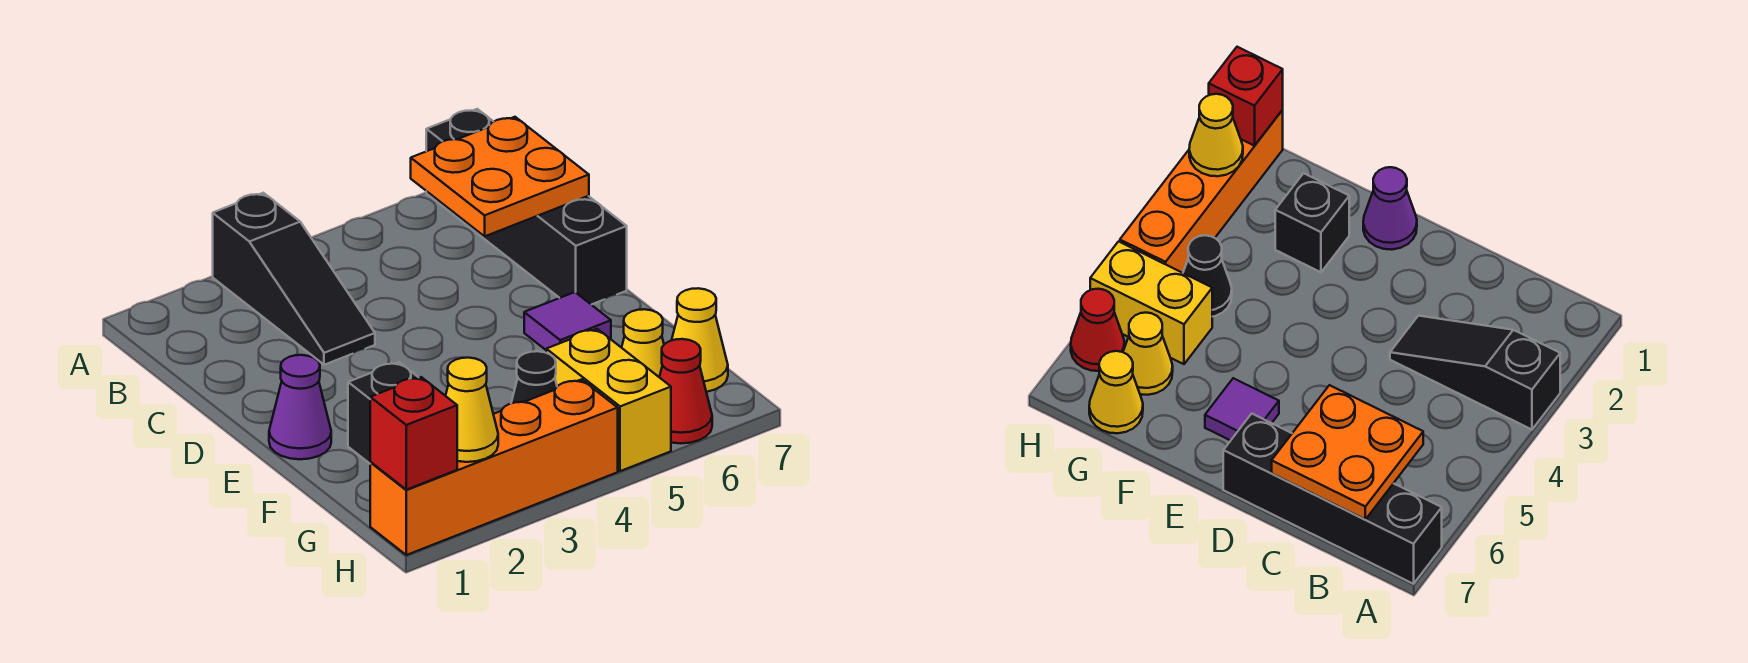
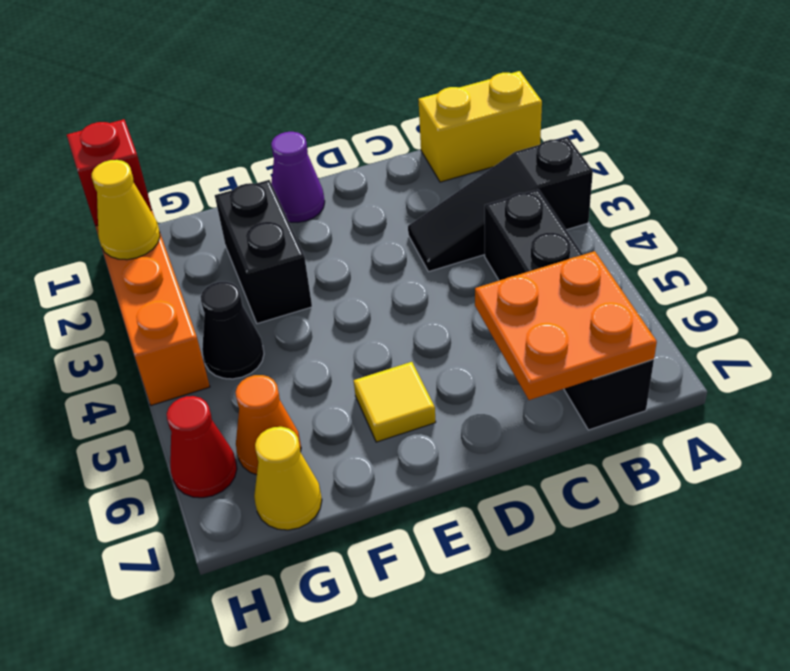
black brick A7:D7 level 1 -> black brick B4:B7 level 1
purple tile E6 level 1 -> yellow tile E6 level 1
black brick F2 level 1 -> black brick F2:F3 level 1
yellow brick G5:H5 level 1 -> yellow brick A1:B1 level 1
yellow cone G6 level 1 -> orange cone G6 level 1

